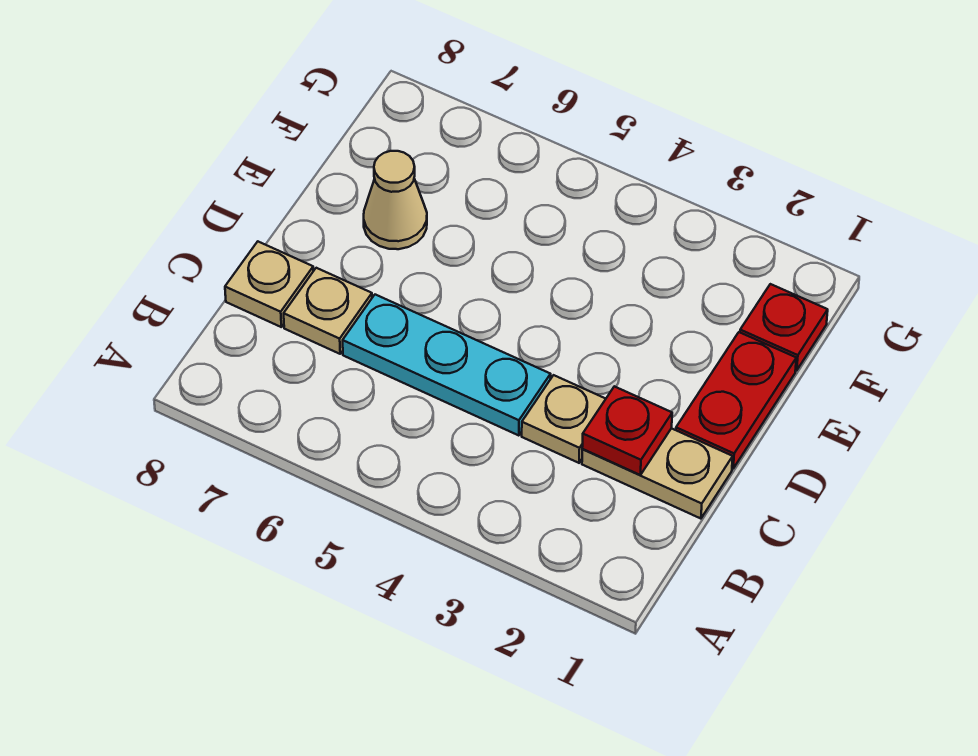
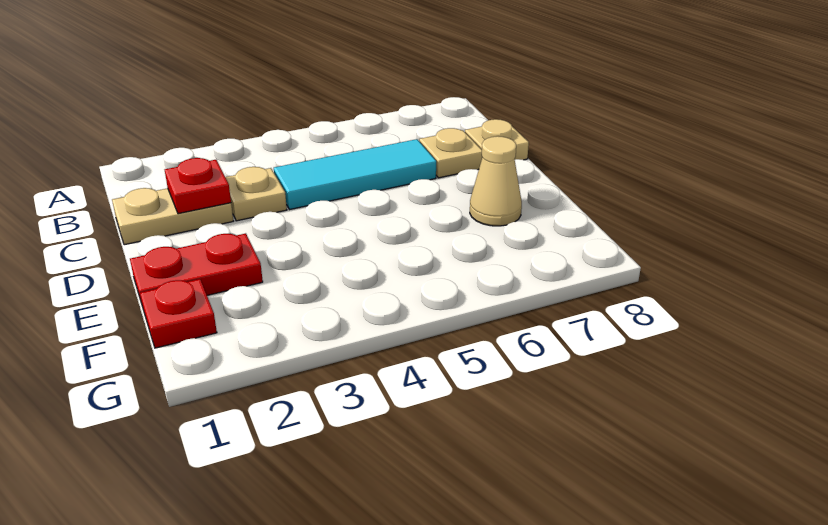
cyan plate C4:C6 level 1 -> cyan tile C4:C6 level 1
red plate D1:E1 level 1 -> red plate E1:E2 level 1

